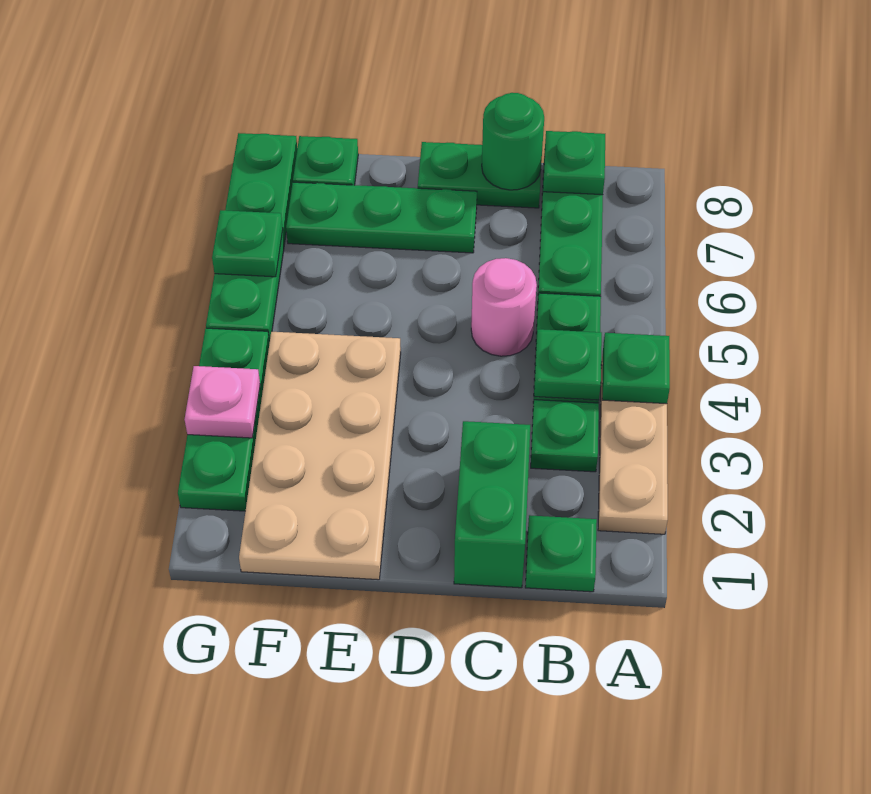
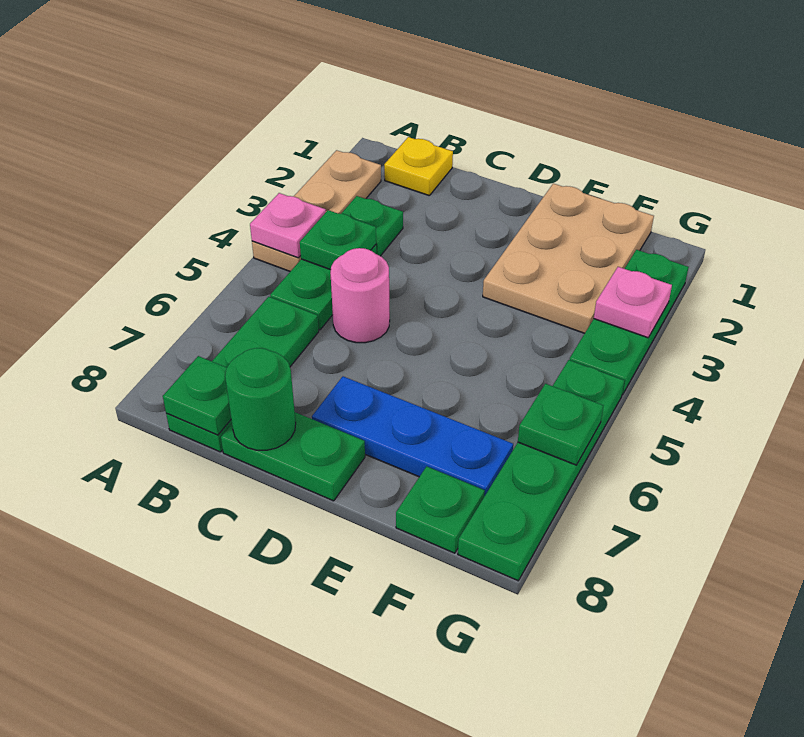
green plate A4 level 2 -> pink plate A4 level 2
green plate B1 level 1 -> yellow plate B1 level 1
green brick C1:C2 level 1 -> none
green plate D7:F7 level 1 -> blue plate D7:F7 level 1
tan plate E1:F4 level 1 -> tan plate E1:F3 level 1

